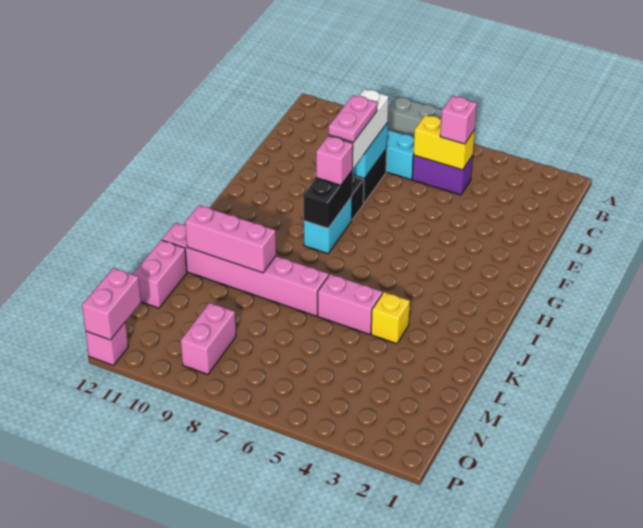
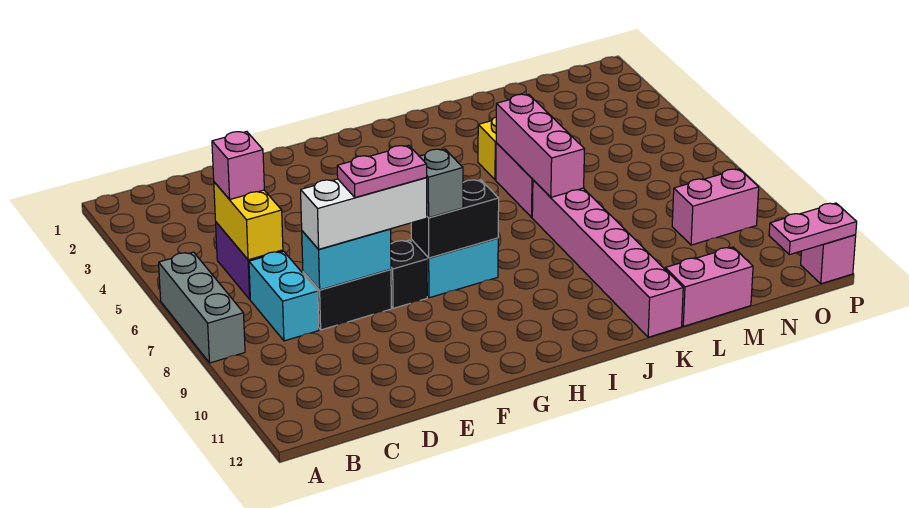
pink brick G8 level 3 -> grey brick G8 level 3
pink brick K9:K11 level 2 -> pink brick K5:K7 level 2
pink brick O12:P12 level 2 -> pink plate O12:P12 level 2

